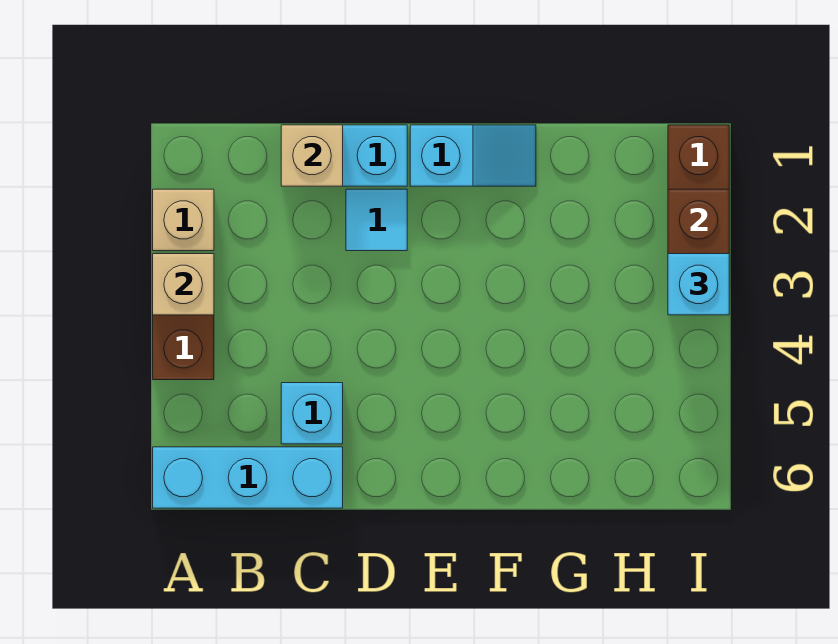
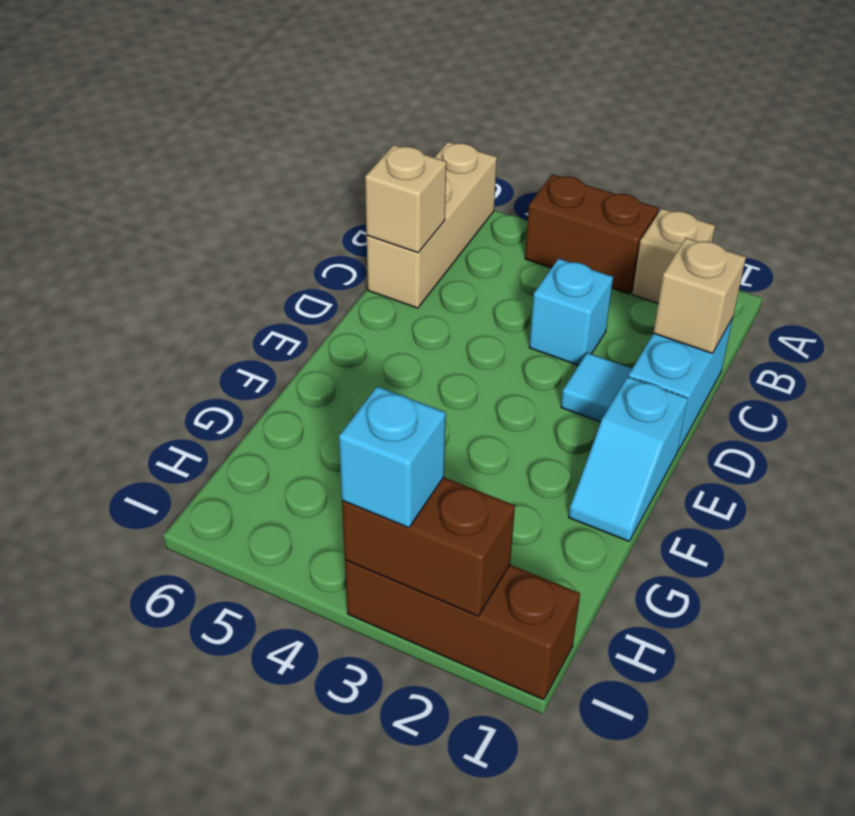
tan brick A3 level 2 -> tan brick C6 level 2
cyan brick A6:C6 level 1 -> tan brick A6:C6 level 1
cyan brick C5 level 1 -> cyan brick C3 level 1

